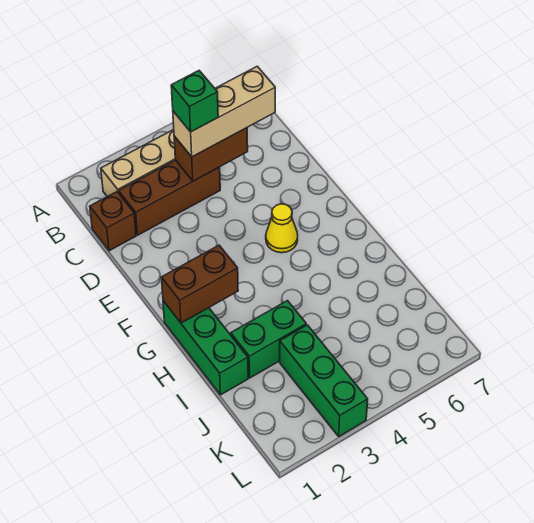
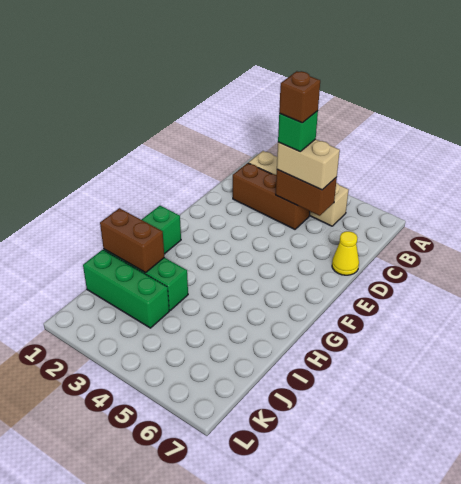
brown brick C1 level 1 -> brown brick C4 level 5
tan brick C4:C6 level 3 -> tan brick C4:C5 level 3
yellow cone F5 level 1 -> yellow cone D7 level 1
brown brick G1:G2 level 2 -> brown brick I1:I2 level 2
green brick J3:L3 level 1 -> green brick J1:J3 level 1

